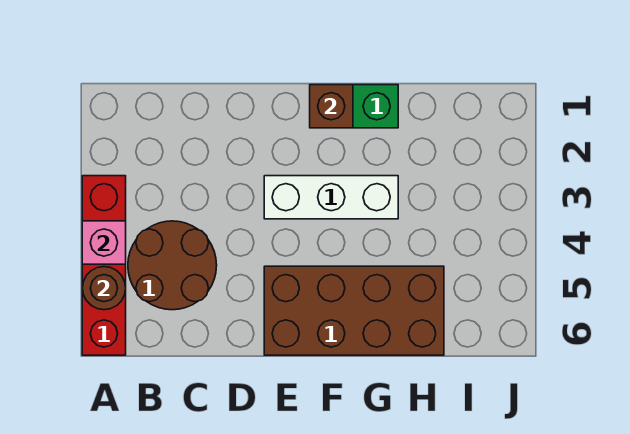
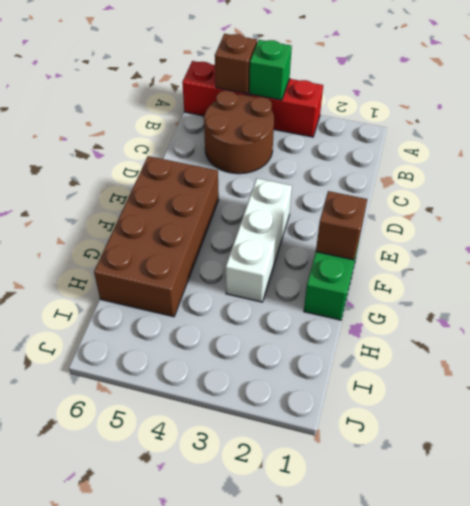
pink brick A4 level 2 -> green brick A4 level 2
brown round brick A5 level 2 -> brown brick A5 level 2

